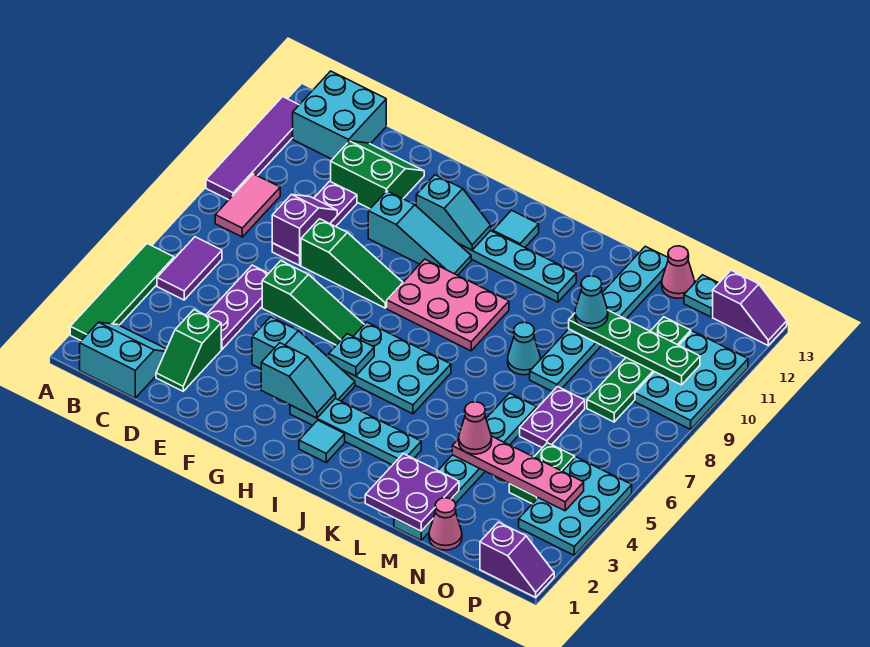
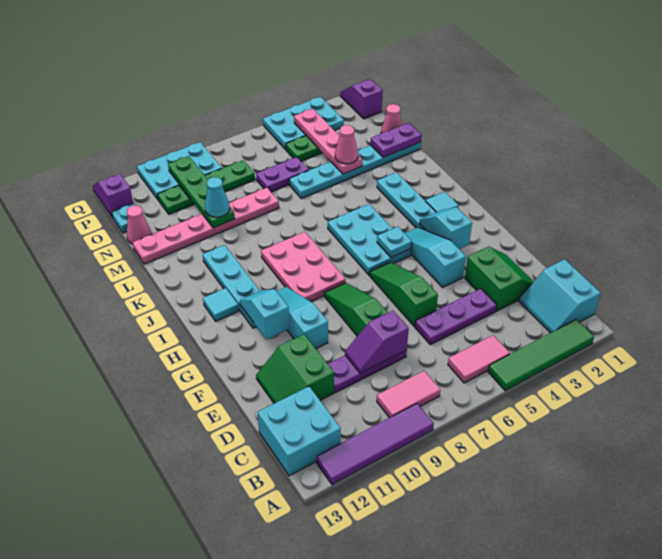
purple tile B5:B6 level 1 -> pink tile B5:B6 level 1
green slope D2:D3 level 1 top 3 -> green slope D2:E3 level 1 top 3
purple plate L1:M2 level 2 -> purple plate M1:M2 level 2
cyan cone L8 level 1 -> none
cyan plate M8:M13 level 1 -> pink plate M8:M13 level 1

